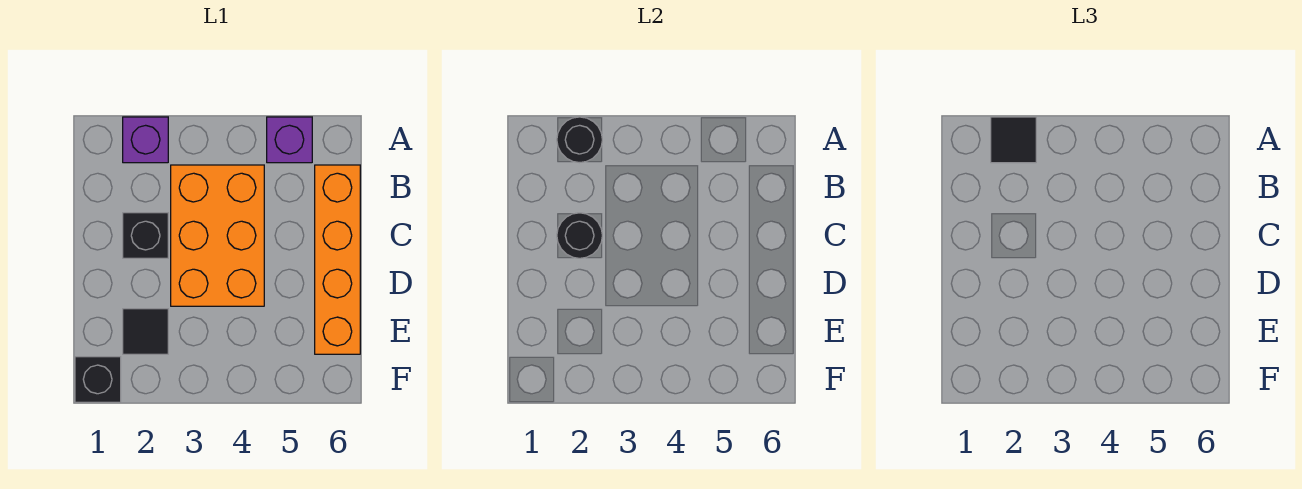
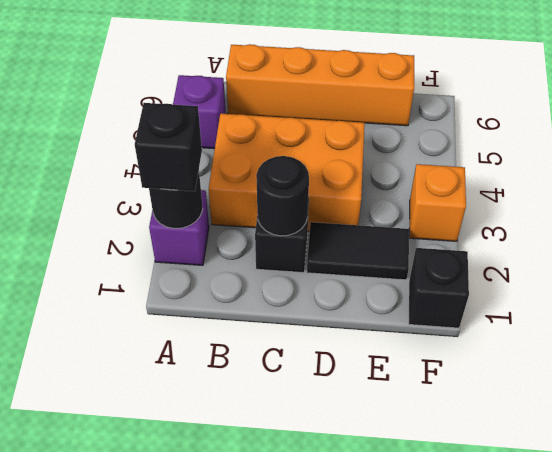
black tile A2 level 3 -> black brick A2 level 3
black tile E2 level 1 -> black tile D2:E2 level 1
none -> orange brick F3 level 1

